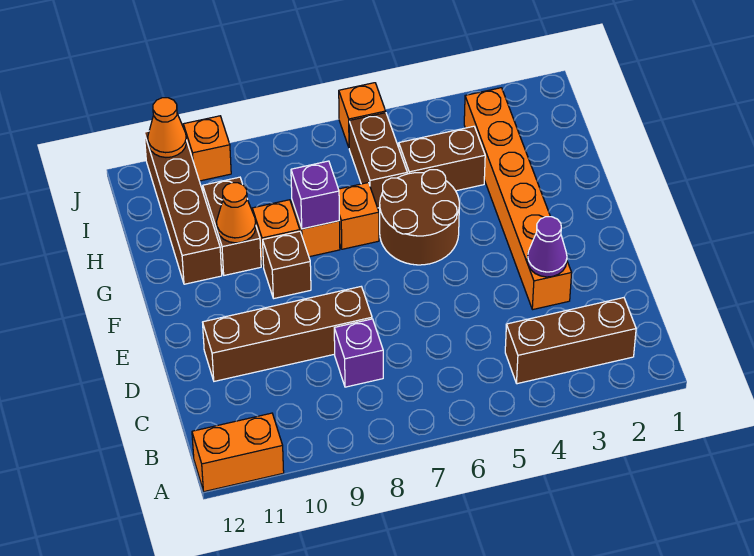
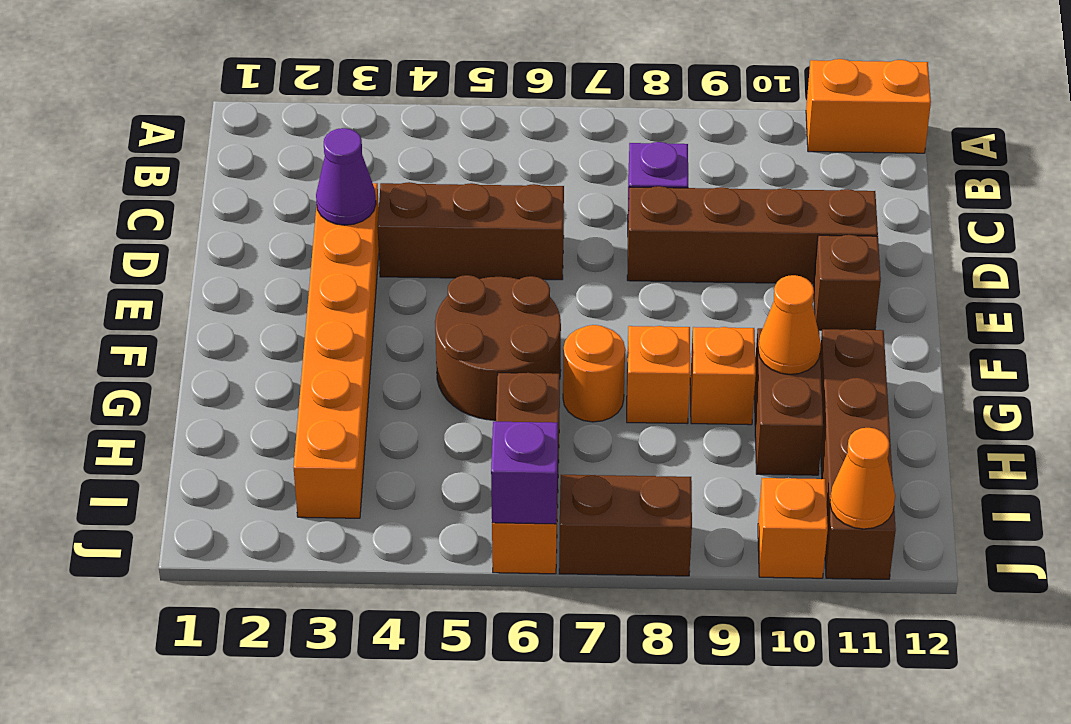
brown brick B2:B4 level 1 -> brown brick D4:D6 level 1
brown brick F9 level 1 -> brown brick E11 level 1
orange brick G7 level 1 -> orange round brick G7 level 1
purple brick G8 level 2 -> purple brick J6 level 2
brown brick H4:H5 level 1 -> brown brick J7:J8 level 1

